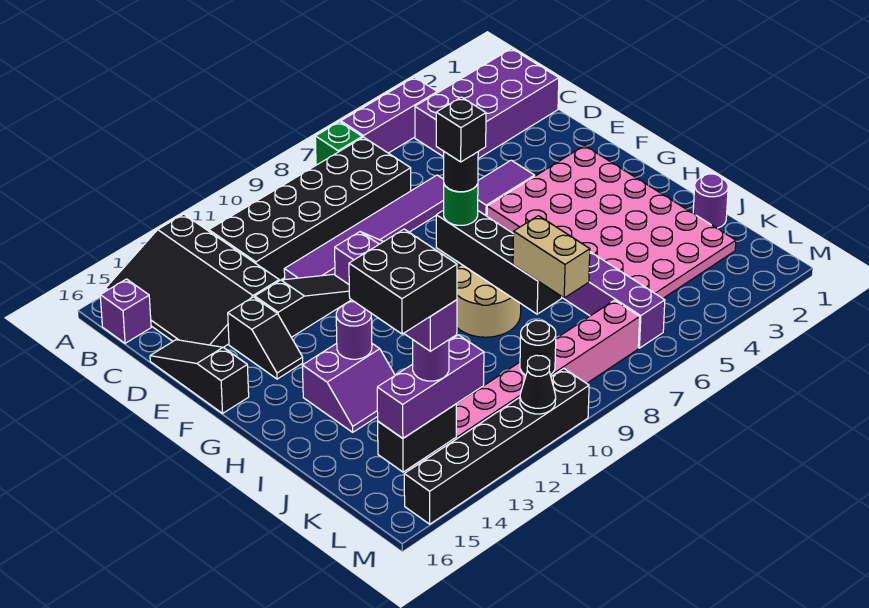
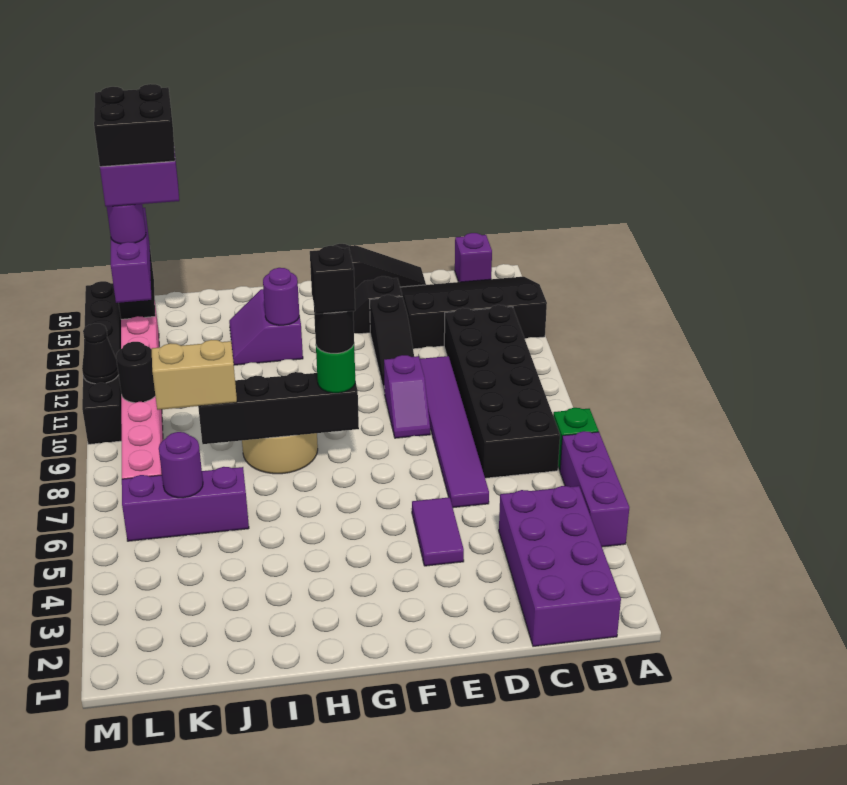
pink plate F2:K5 level 1 -> none
purple round brick J1 level 1 -> purple round brick K6 level 2

